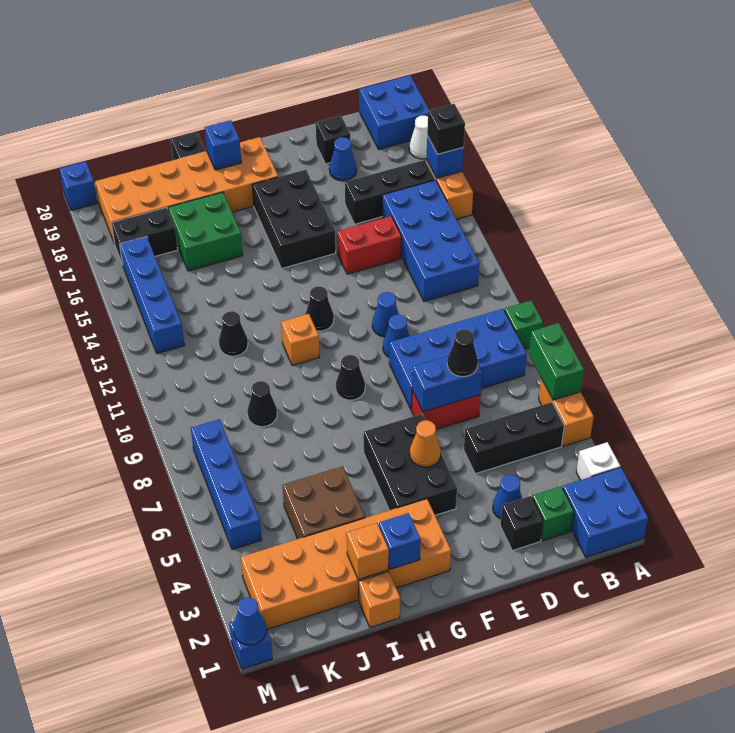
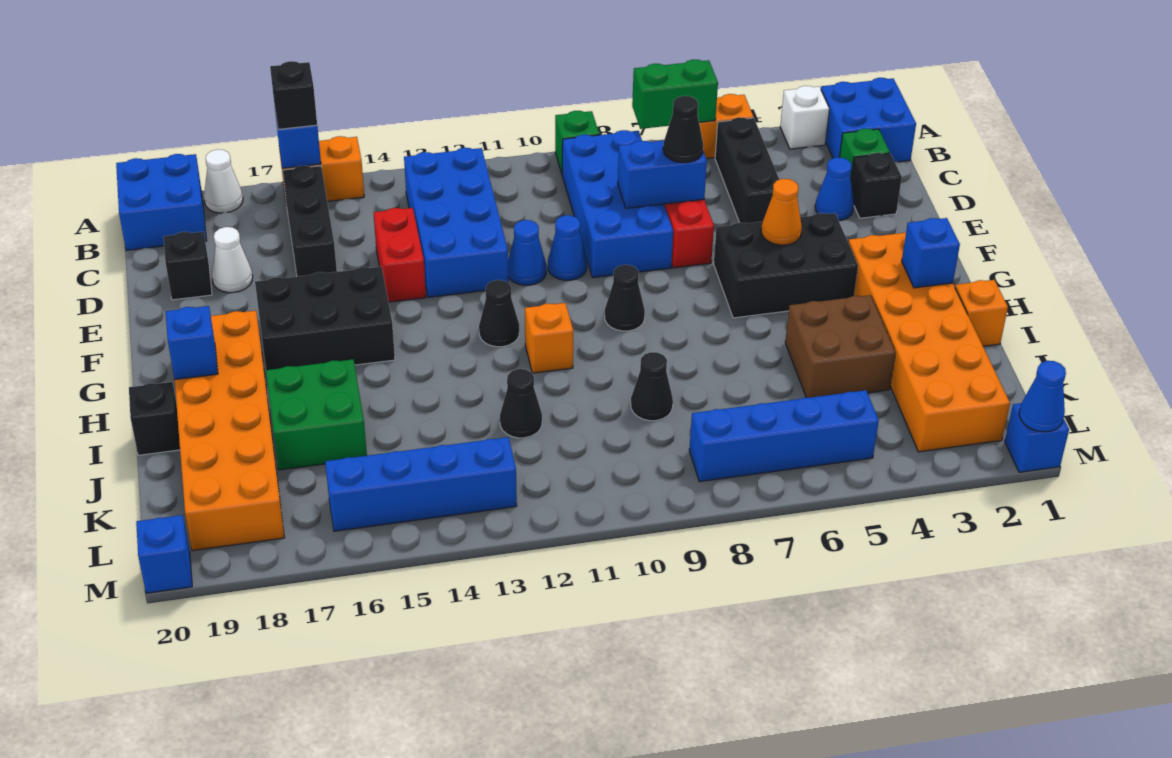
blue brick B12:C15 level 1 -> blue brick B12:E13 level 1
blue brick D7:E7 level 2 -> blue brick D7:D8 level 2
blue cone D18 level 1 -> white cone D18 level 1
orange brick I2 level 2 -> none
black brick K17:L17 level 1 -> none

